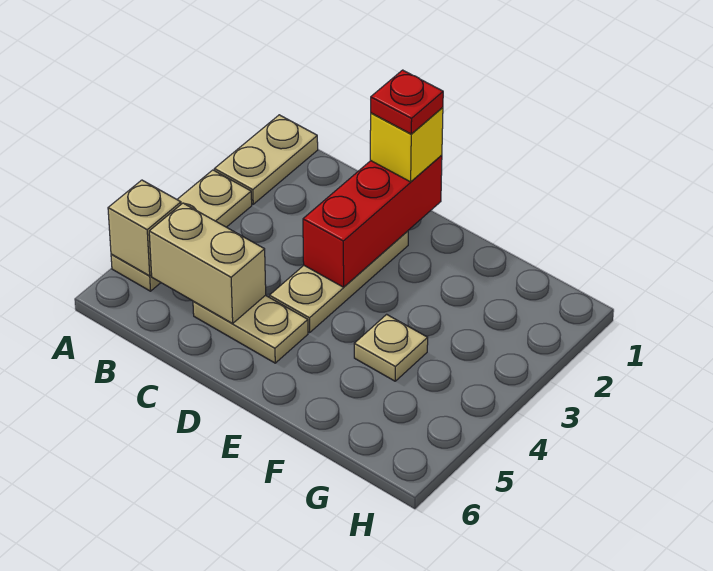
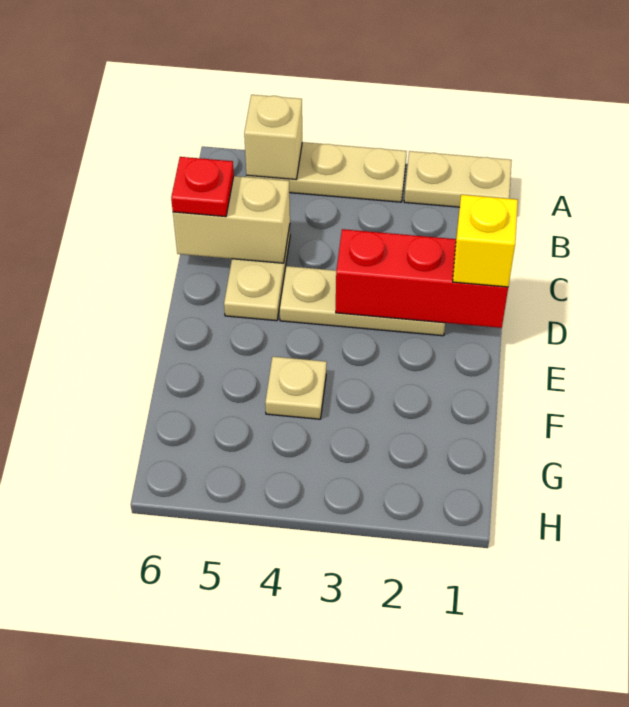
tan brick B5:C5 level 2 -> tan brick C5:C6 level 2
red plate D1 level 4 -> red plate C6 level 3

